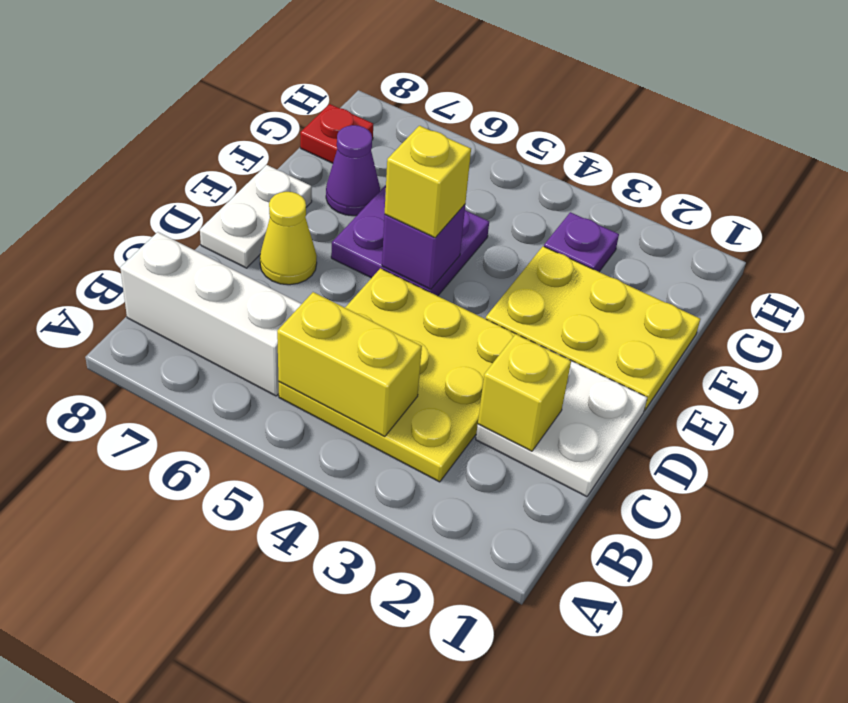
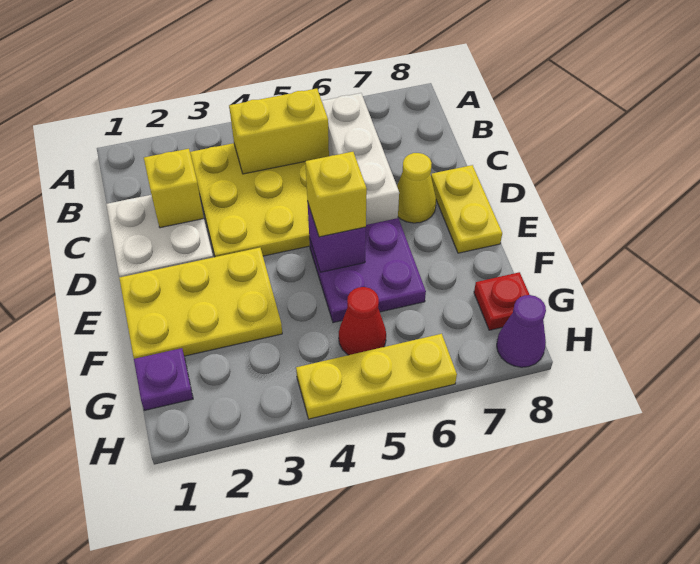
white brick B6:B8 level 1 -> white brick B6:D6 level 1
white plate D8:E8 level 1 -> yellow plate D8:E8 level 1
purple cone F7 level 1 -> purple cone H8 level 1
purple plate G3 level 1 -> purple plate G1 level 1
none -> red cone G5 level 1
none -> yellow plate H4:H6 level 1

